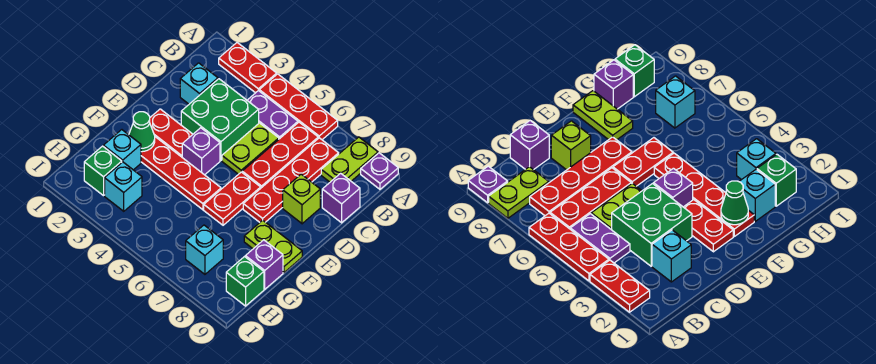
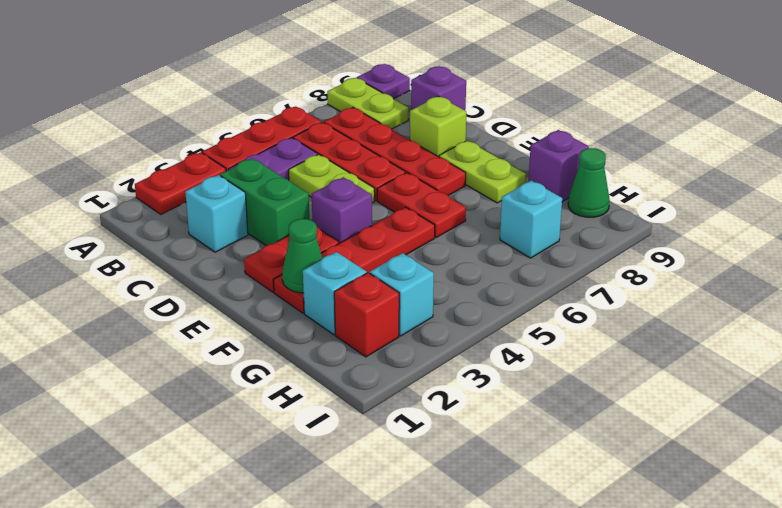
green brick C3:D4 level 1 -> green brick C3:D3 level 1
lime plate F8:F9 level 1 -> lime plate E8:F8 level 1
green brick H2 level 1 -> red brick H2 level 1
green brick H9 level 1 -> green cone H9 level 1

